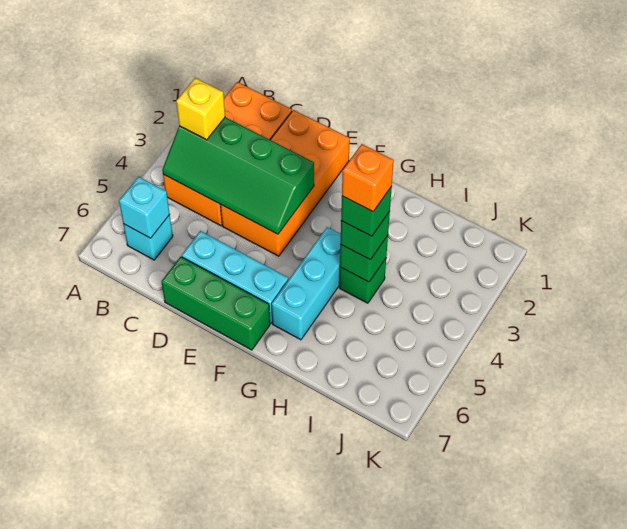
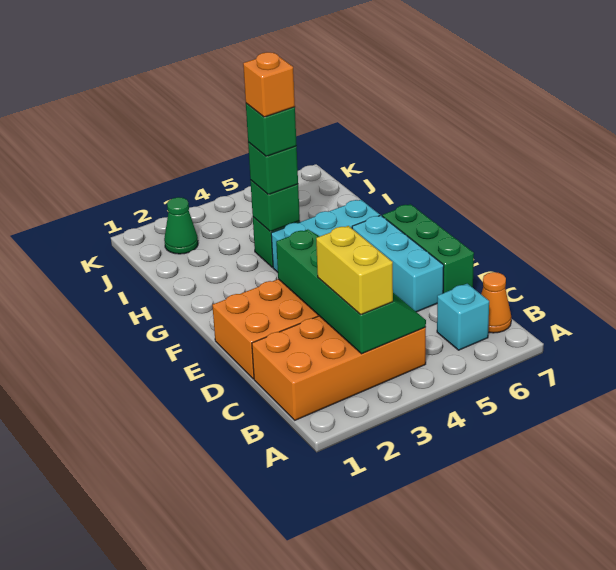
yellow brick B3 level 3 -> yellow brick B3:C3 level 3
cyan brick B6 level 2 -> none
none -> orange cone B7 level 1
none -> green cone J2 level 1

